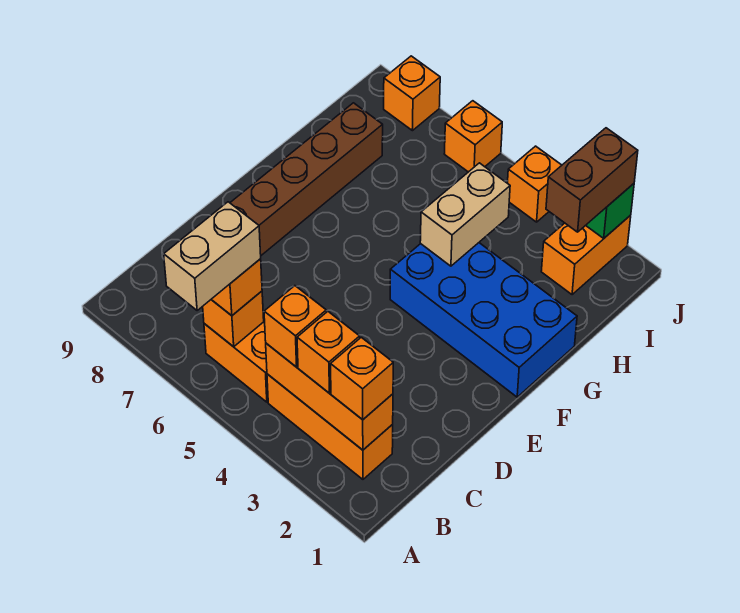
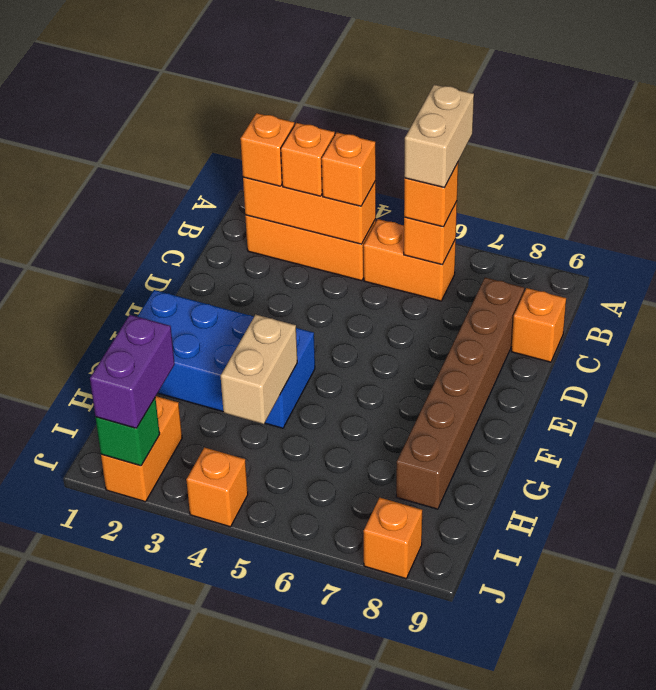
brown brick I2:J2 level 3 -> purple brick I2:J2 level 3
orange brick J6 level 1 -> orange brick C9 level 1

